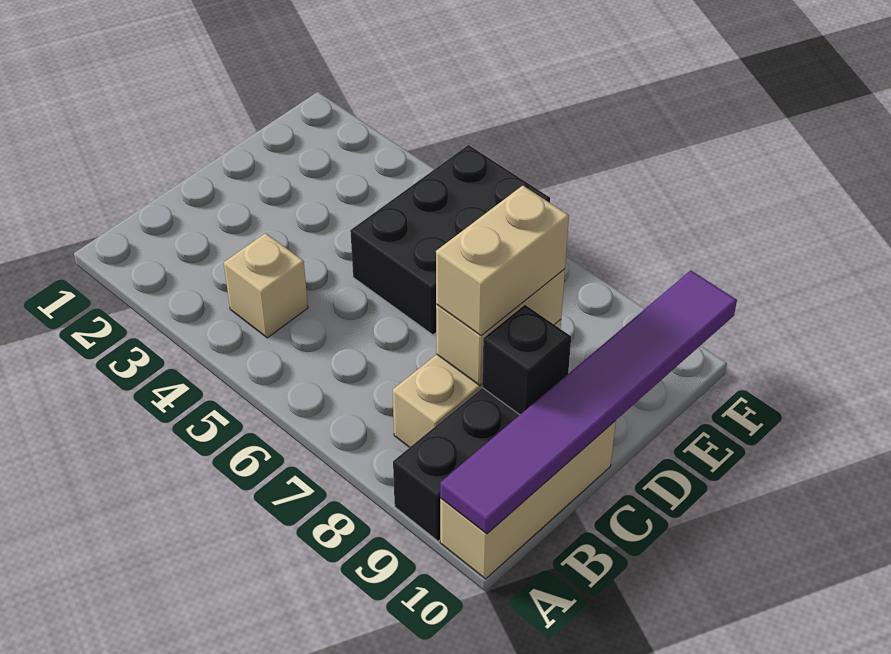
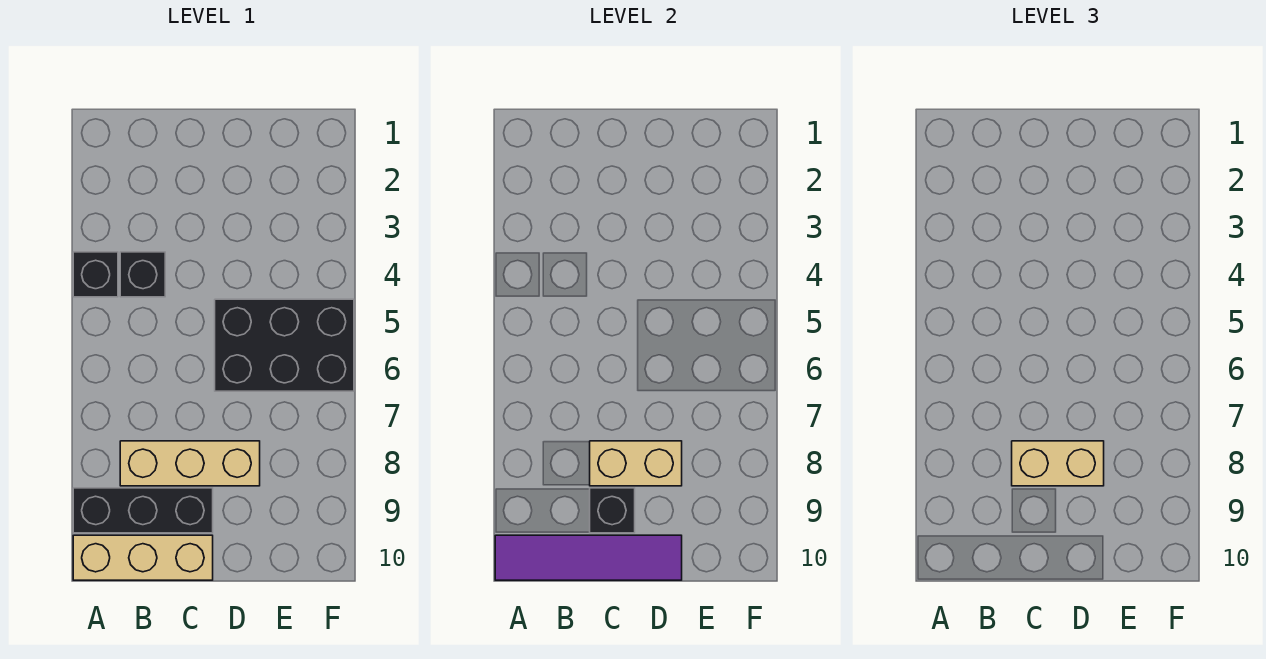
none -> black brick A4 level 1
purple tile A10:F10 level 2 -> purple tile A10:D10 level 2
tan brick B4 level 1 -> black brick B4 level 1

